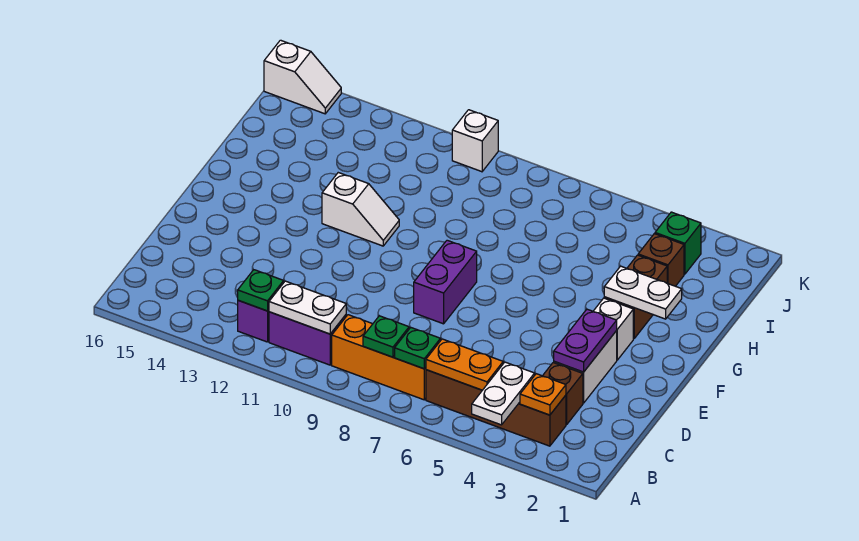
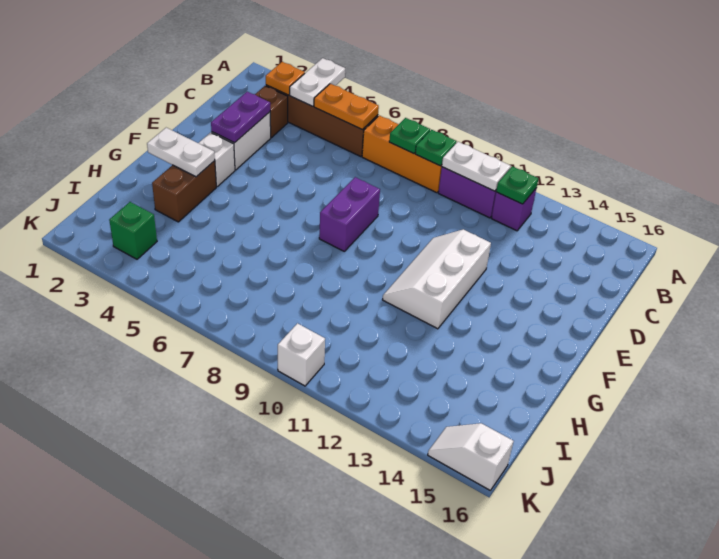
green plate B7 level 2 -> green plate B9 level 2
white slope G11:G12 level 1 top 12 -> white slope E11:G12 level 1 top 12
brown brick I3 level 1 -> none

